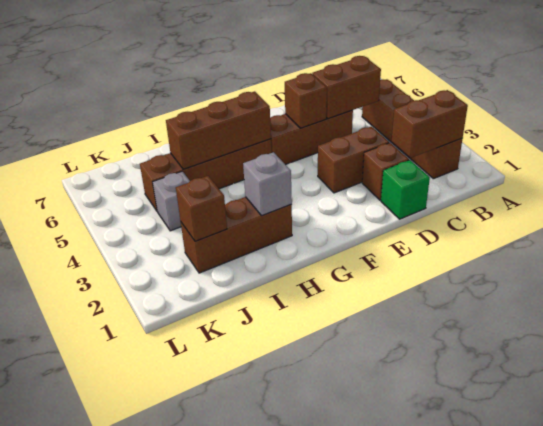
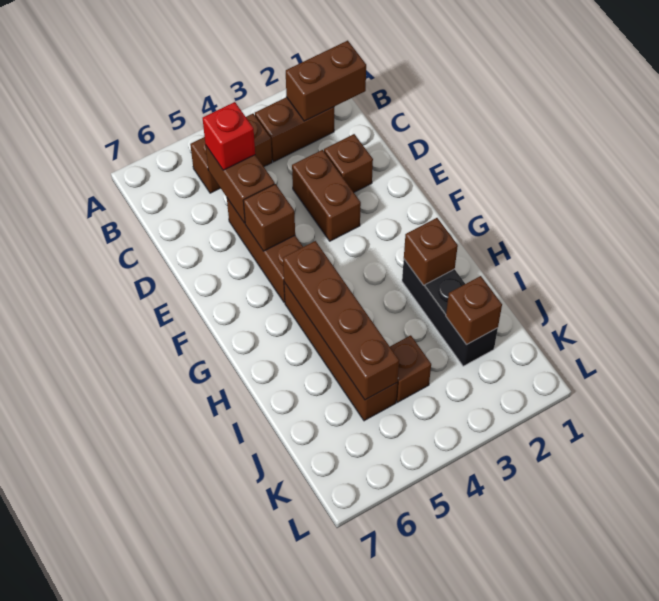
brown brick B2:C2 level 2 -> brown brick B1:B2 level 2
none -> red brick C5 level 3
green brick D1 level 1 -> none
brown brick G5:I5 level 2 -> brown brick G5:J5 level 2
brown brick H2:J2 level 1 -> black brick H2:J2 level 1
grey brick H2 level 2 -> brown brick H2 level 2
grey brick J4 level 1 -> brown brick J4 level 1

